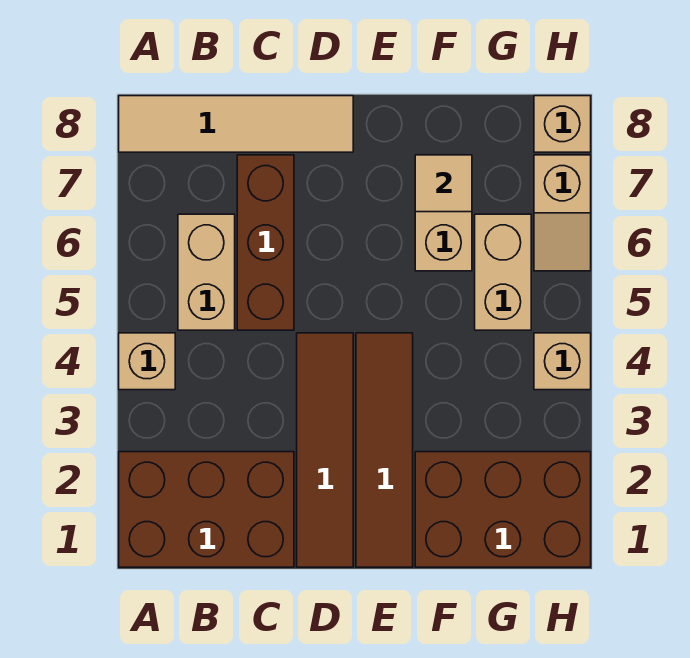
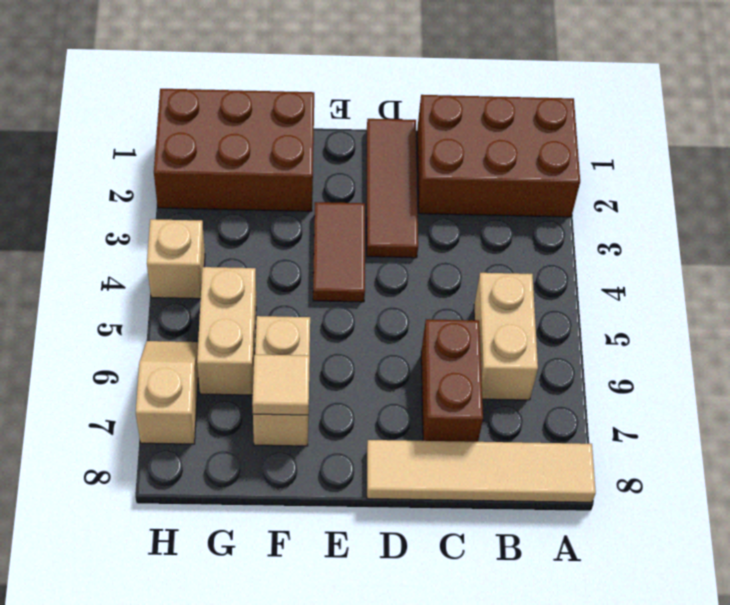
tan brick A4 level 1 -> none
brown brick C5:C7 level 1 -> brown brick C6:C7 level 1
brown tile D1:D4 level 1 -> brown tile D1:D3 level 1
brown tile E1:E4 level 1 -> brown tile E3:E4 level 1
tan brick H8 level 1 -> none

